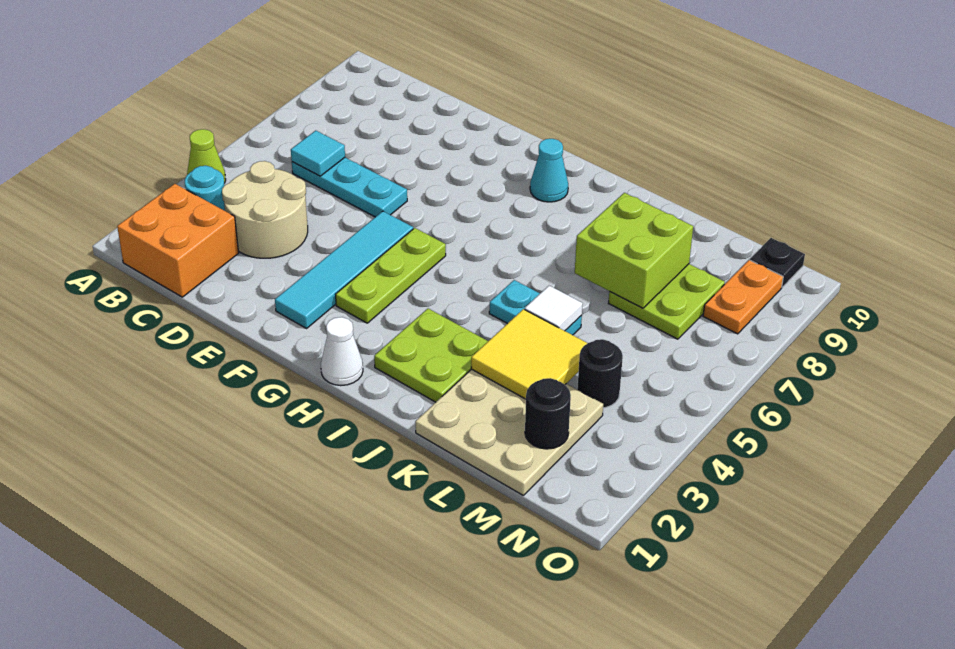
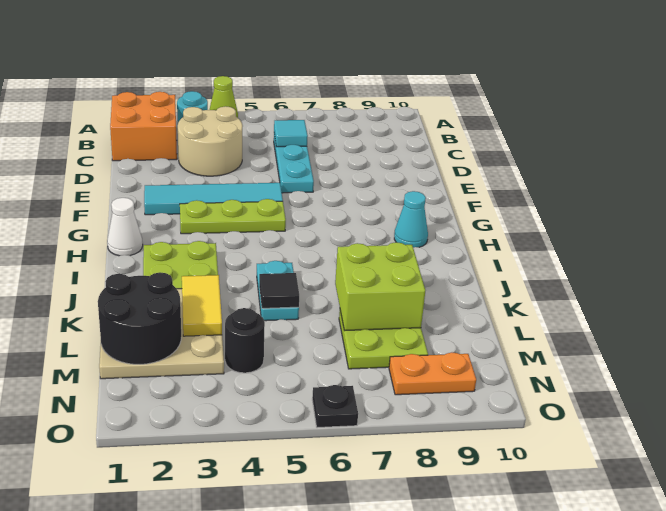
yellow tile K3:L4 level 2 -> yellow tile K3:L3 level 2
white tile K5 level 2 -> black tile K5 level 2
black round brick M2 level 2 -> black round brick L1:M2 level 2
black plate N10 level 1 -> black plate O6 level 1

